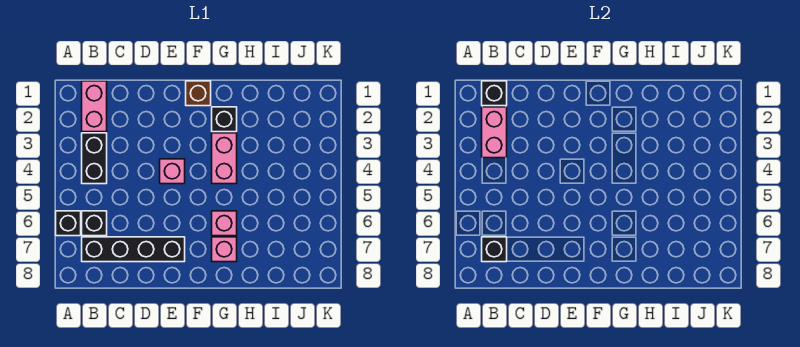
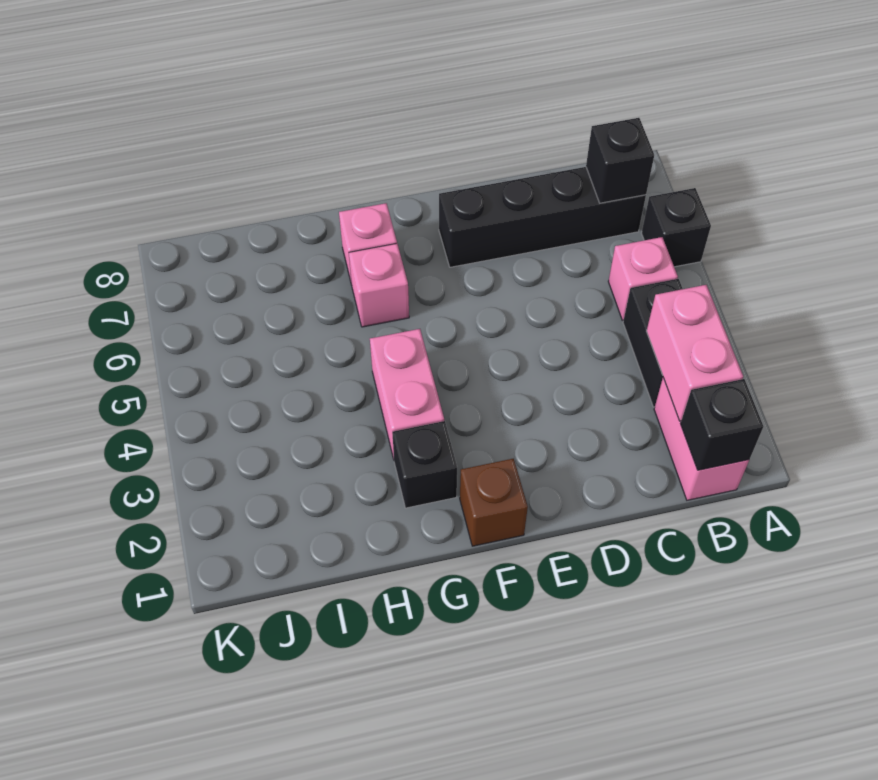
black brick B6 level 1 -> none
pink brick E4 level 1 -> pink brick B5 level 1

